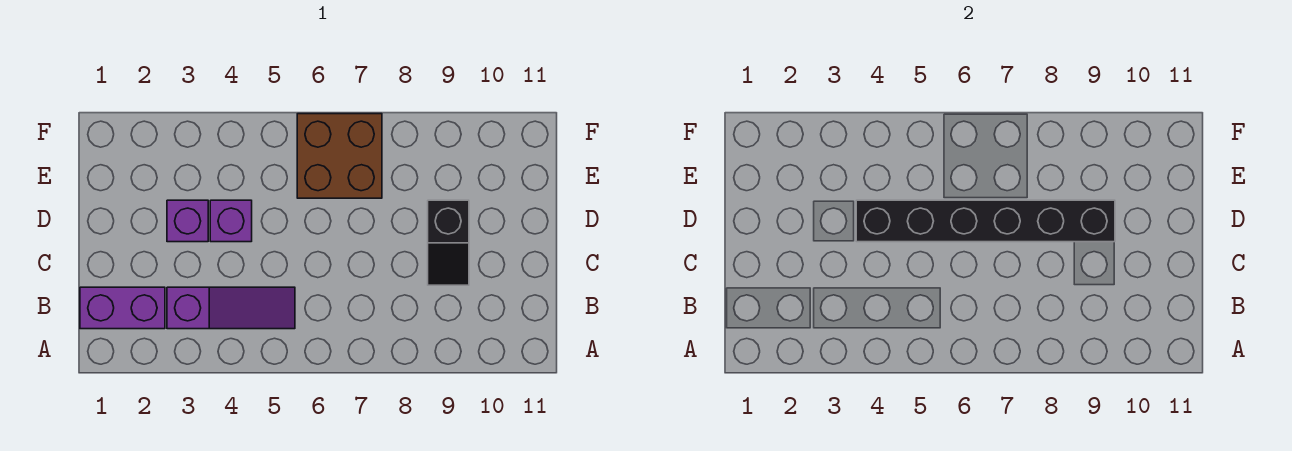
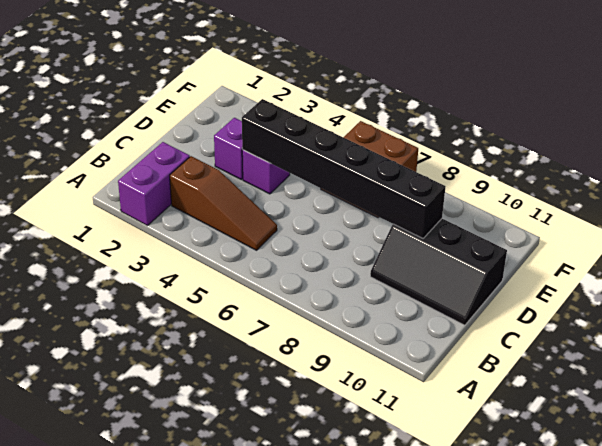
purple brick B1:B2 level 1 -> purple brick A2:B2 level 1
purple slope B3:B5 level 1 top 3 -> brown slope B3:B5 level 1 top 3
black slope C9:D9 level 1 top D -> black slope C9:D11 level 1 top D

